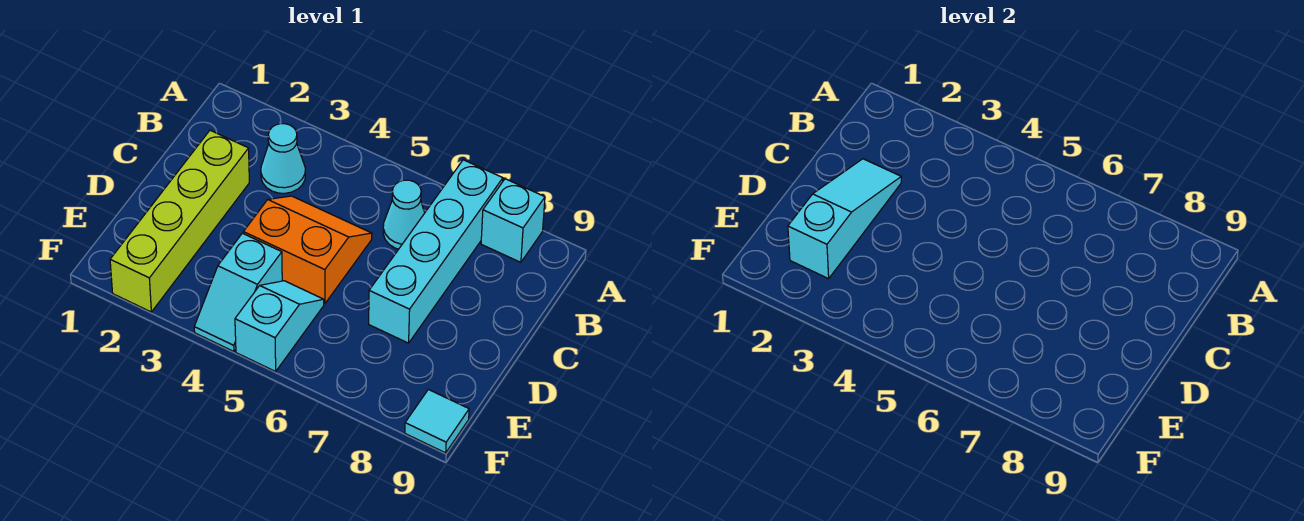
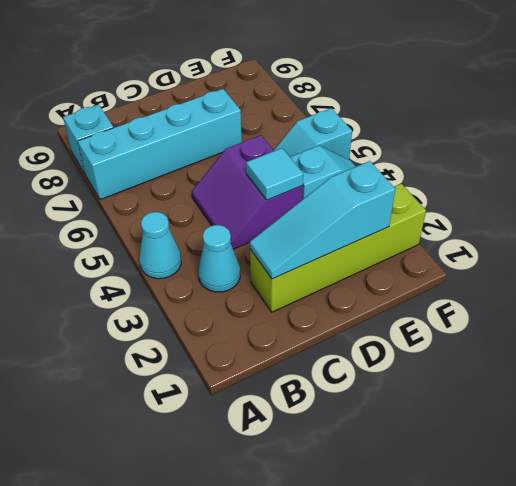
cyan cone B6 level 1 -> cyan cone A4 level 1
orange slope C4:D5 level 1 top D -> purple slope C4:D5 level 1 top D
cyan tile F9 level 1 -> cyan tile D4 level 2

